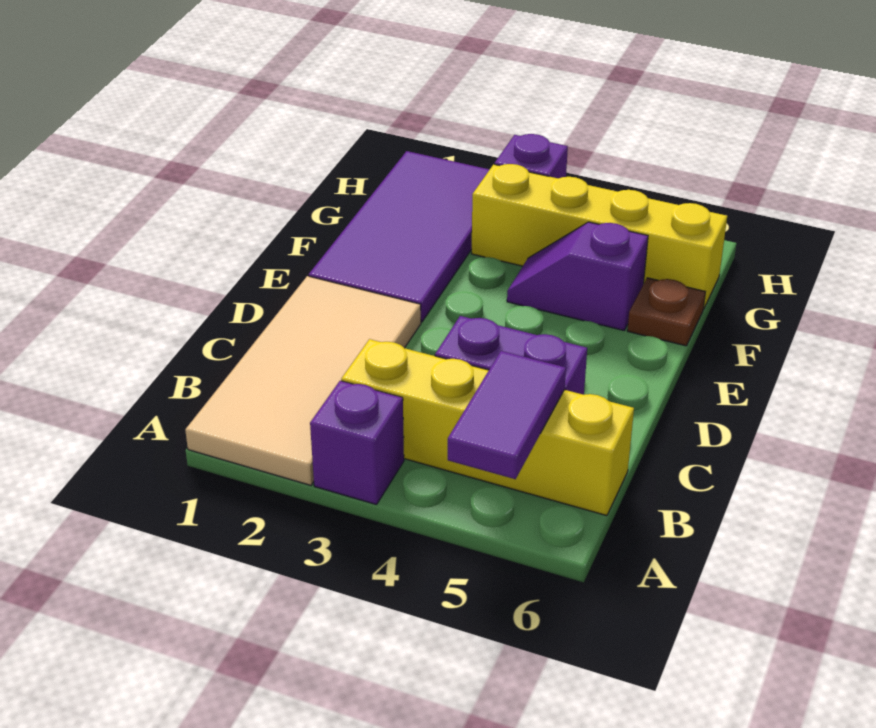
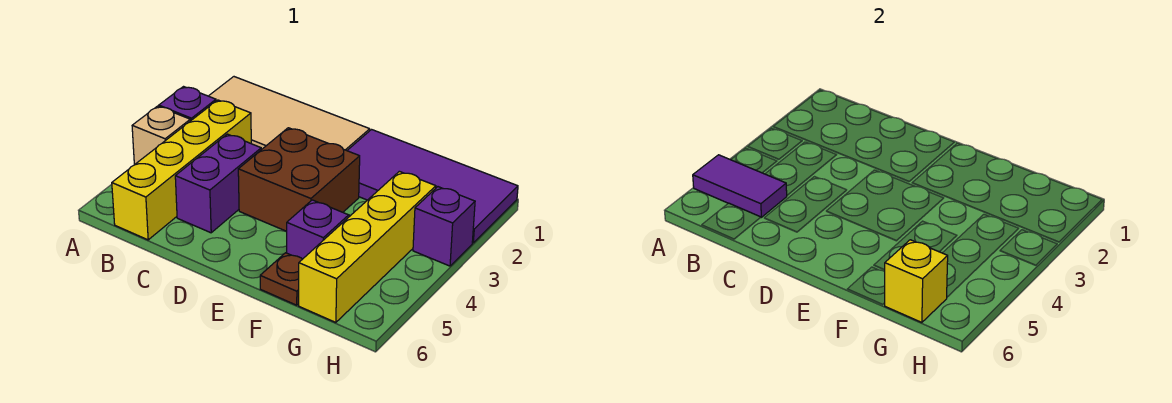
none -> tan brick A4 level 1
none -> brown brick D3:E4 level 1
none -> yellow brick G6 level 2

